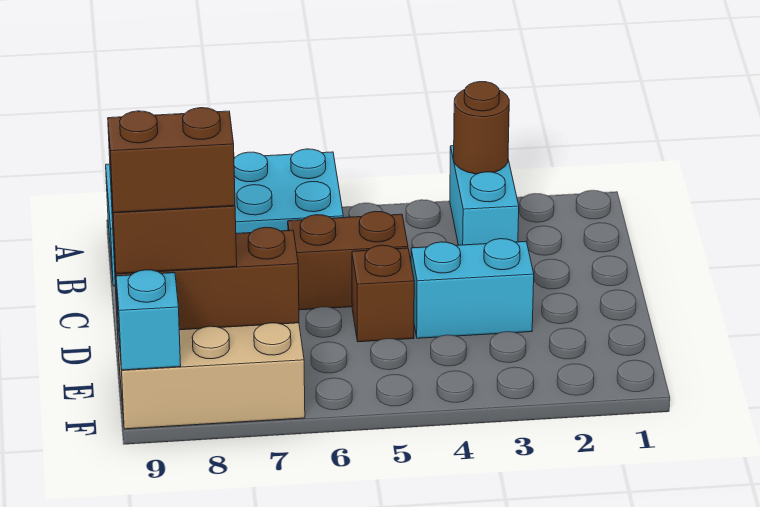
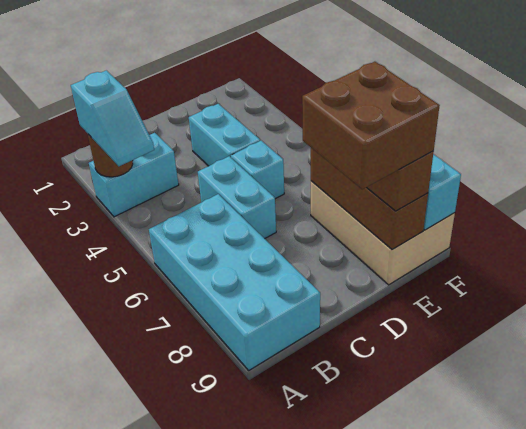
none -> cyan slope A3:A4 level 3 top 3
brown brick C5:C6 level 1 -> cyan brick C5:C6 level 1
brown brick D5 level 1 -> cyan brick D5 level 1
brown brick E8:E9 level 4 -> brown brick D8:E9 level 4

